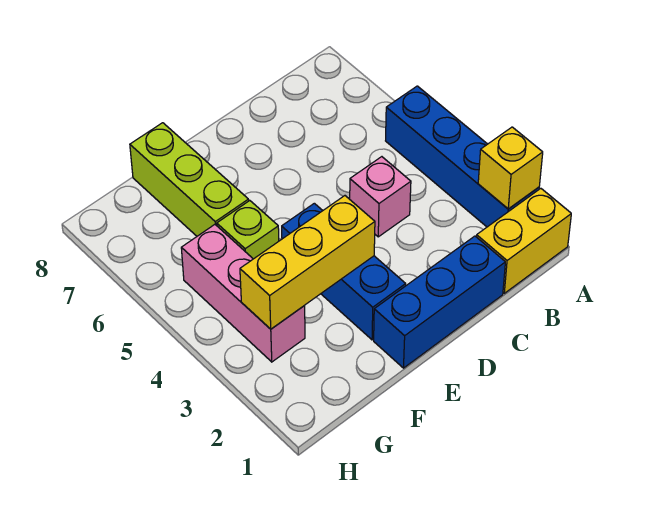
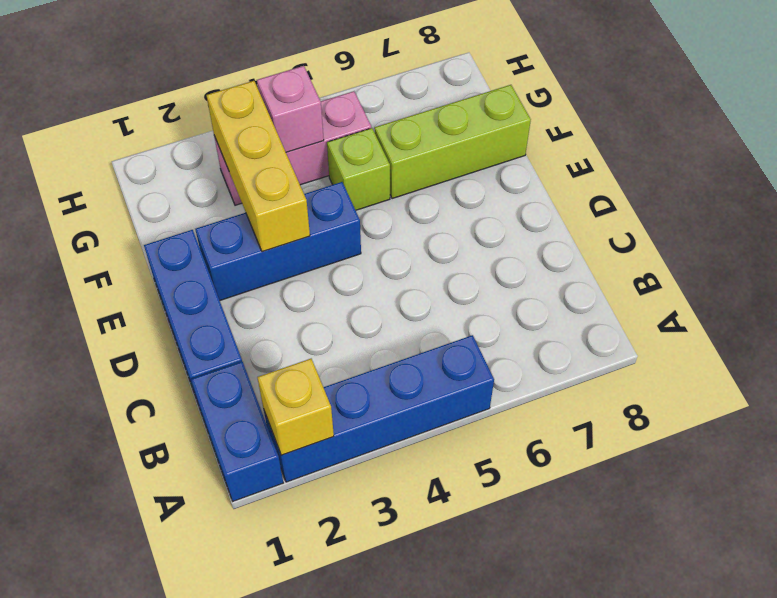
yellow brick A1:B1 level 1 -> blue brick A1:B1 level 1
pink brick C4 level 1 -> pink brick G4 level 2

